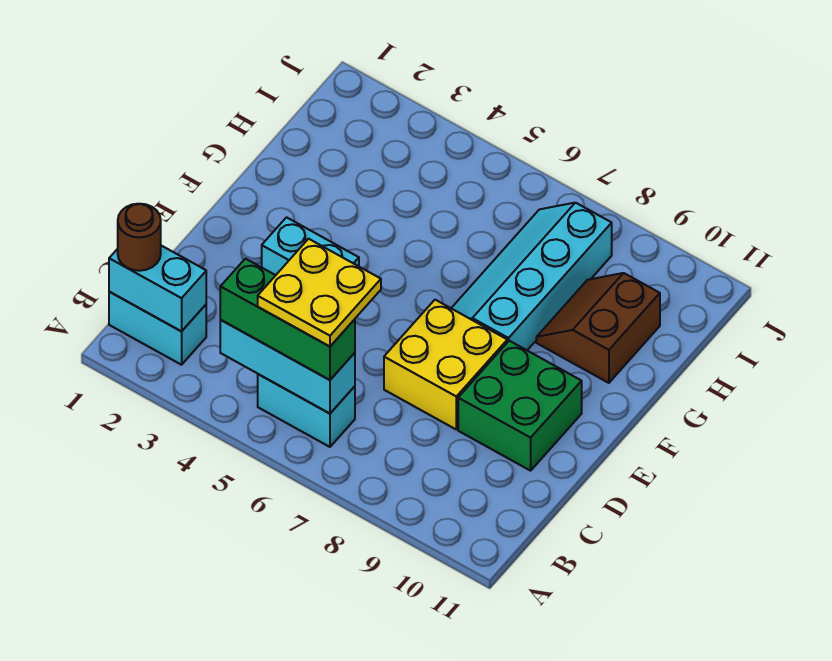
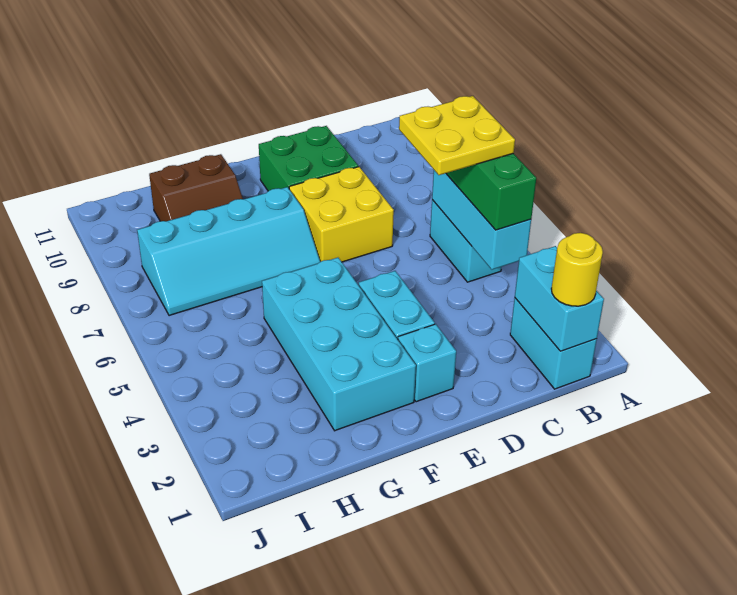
brown round brick B1 level 3 -> yellow round brick B1 level 3
none -> cyan brick E2 level 1
none -> cyan brick F2:G5 level 1

